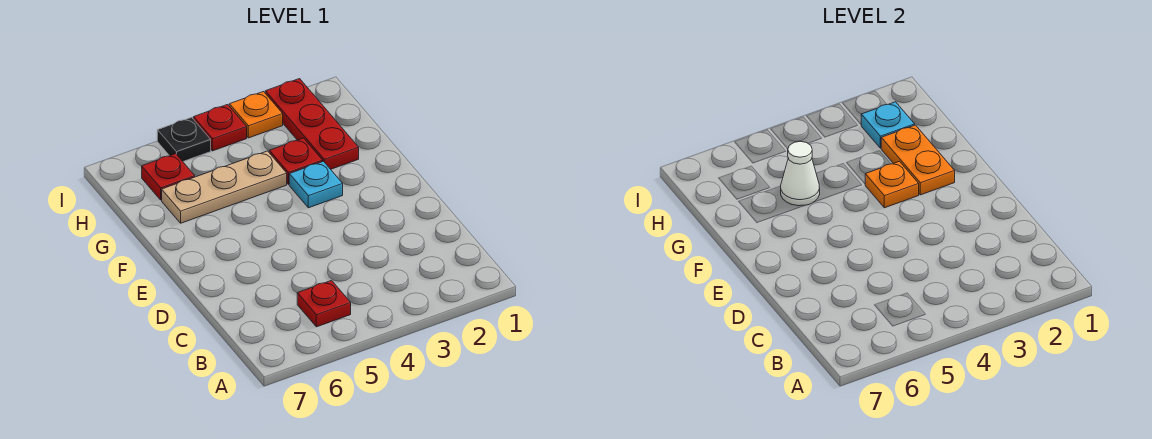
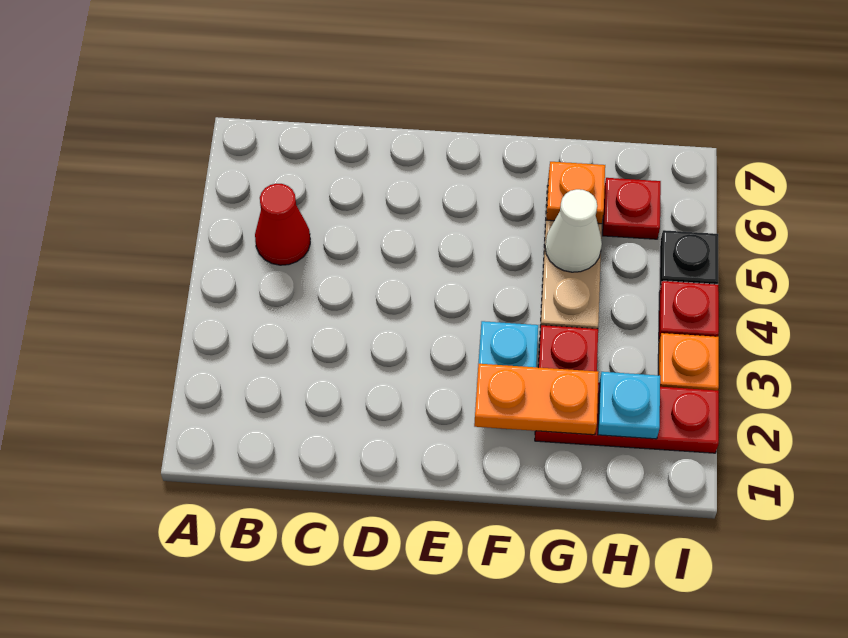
red plate B5 level 1 -> red cone B5 level 1
orange plate F3 level 2 -> orange plate G6 level 2

